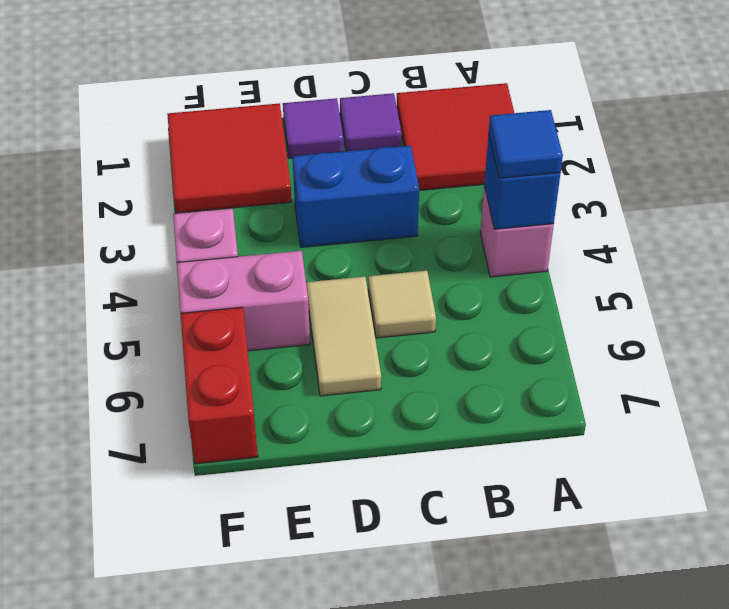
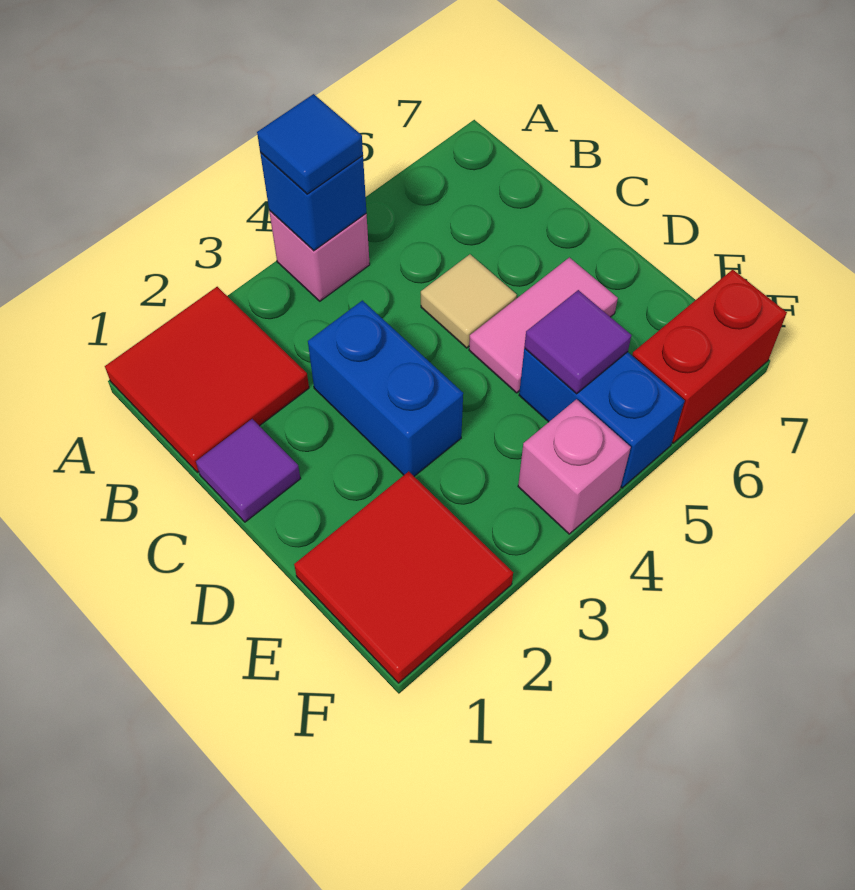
purple tile D1 level 1 -> purple tile E5 level 2
tan tile D5:D6 level 1 -> pink tile D5:D6 level 1
pink brick E5:F5 level 1 -> blue brick E5:F5 level 1

